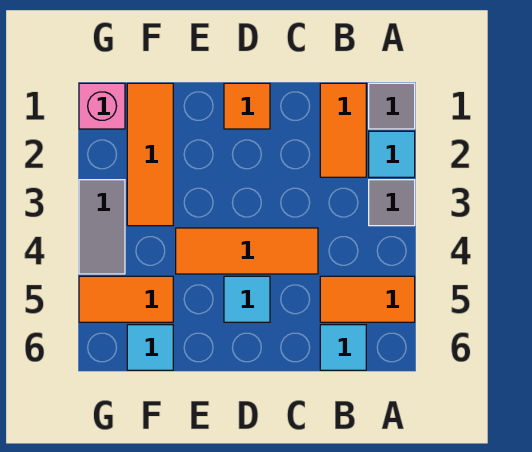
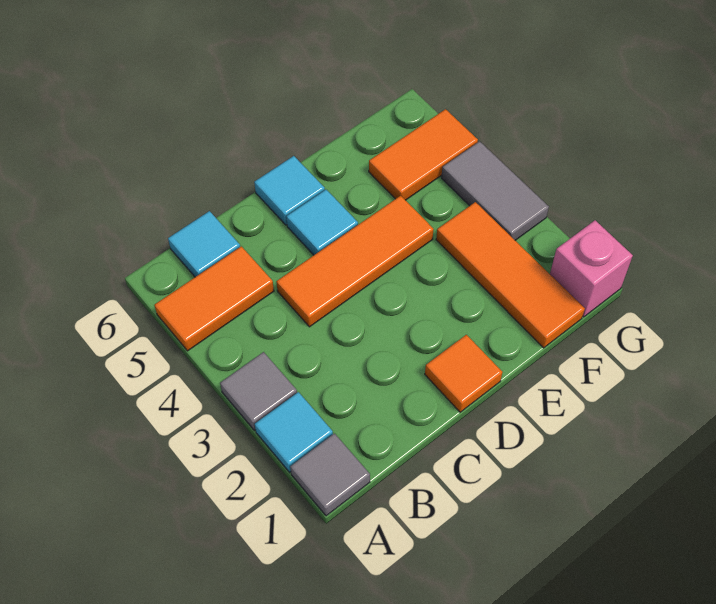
orange tile B1:B2 level 1 -> none
cyan tile F6 level 1 -> cyan tile D6 level 1

